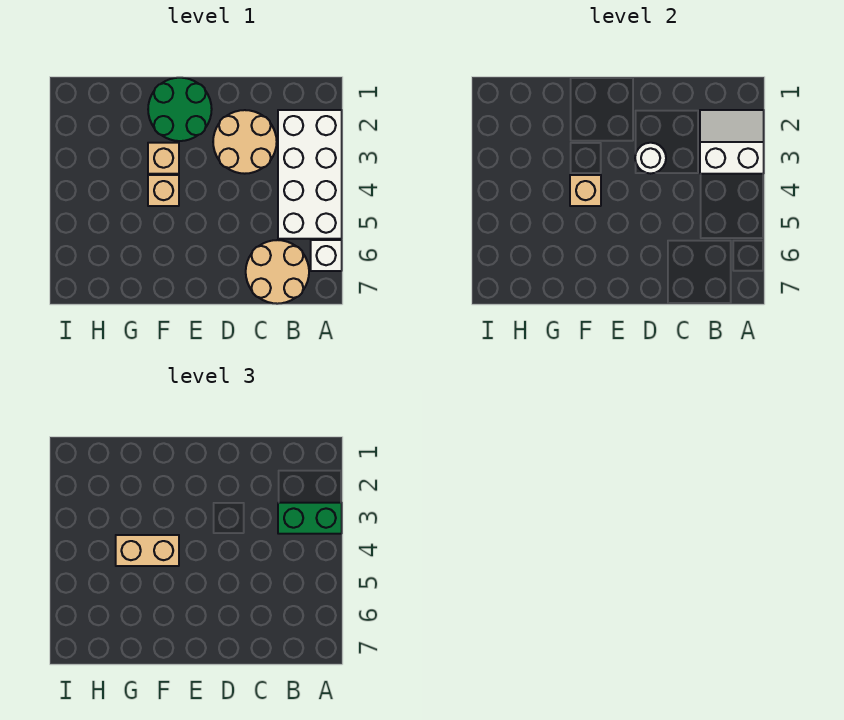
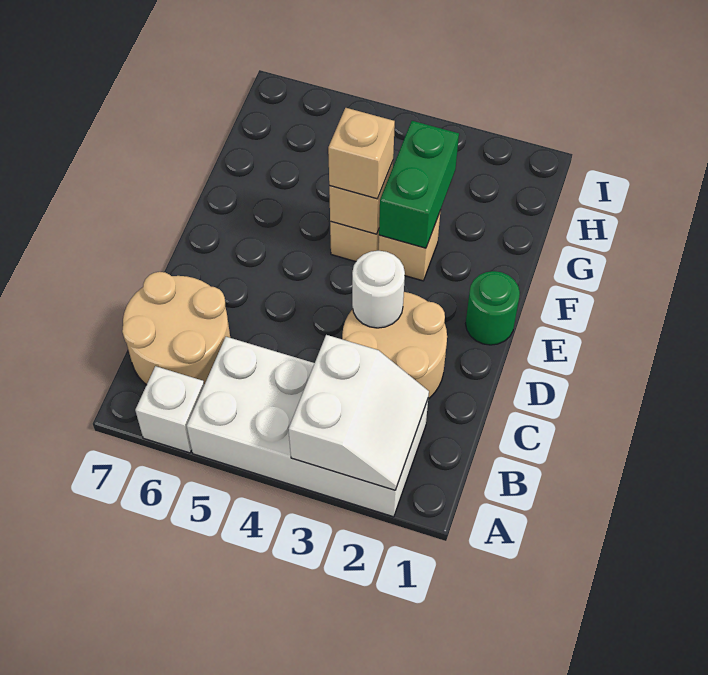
green brick A3:B3 level 3 -> green brick F3:G3 level 2
green round brick E1:F2 level 1 -> green round brick E1 level 1
tan brick F4:G4 level 3 -> tan brick F4 level 3

